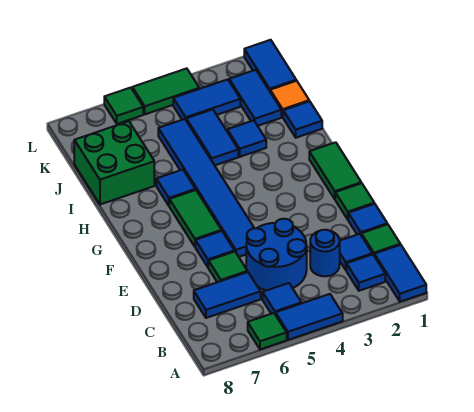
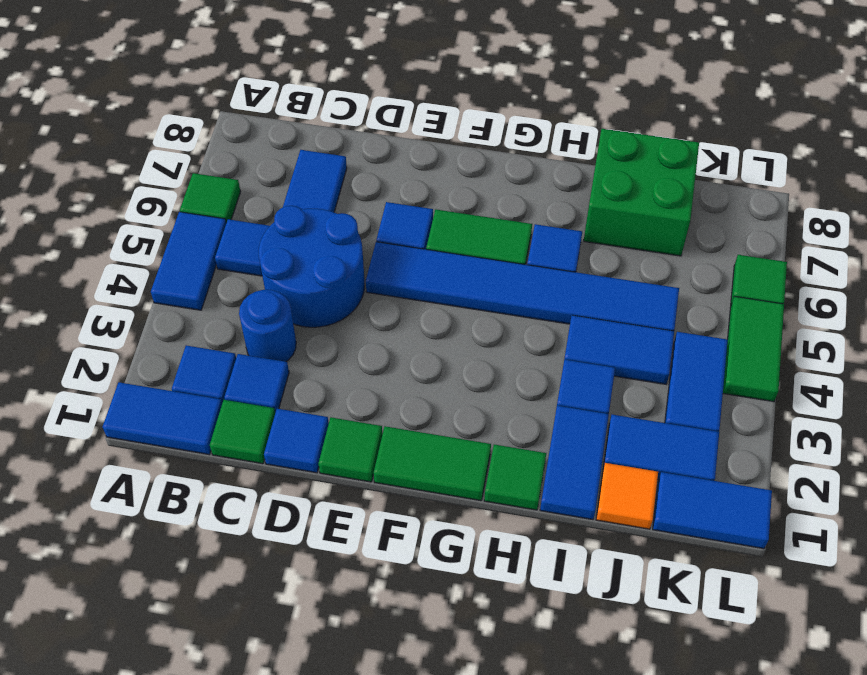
green tile D6 level 1 -> green tile H1 level 1
blue tile I1 level 1 -> blue tile I1:I2 level 1

